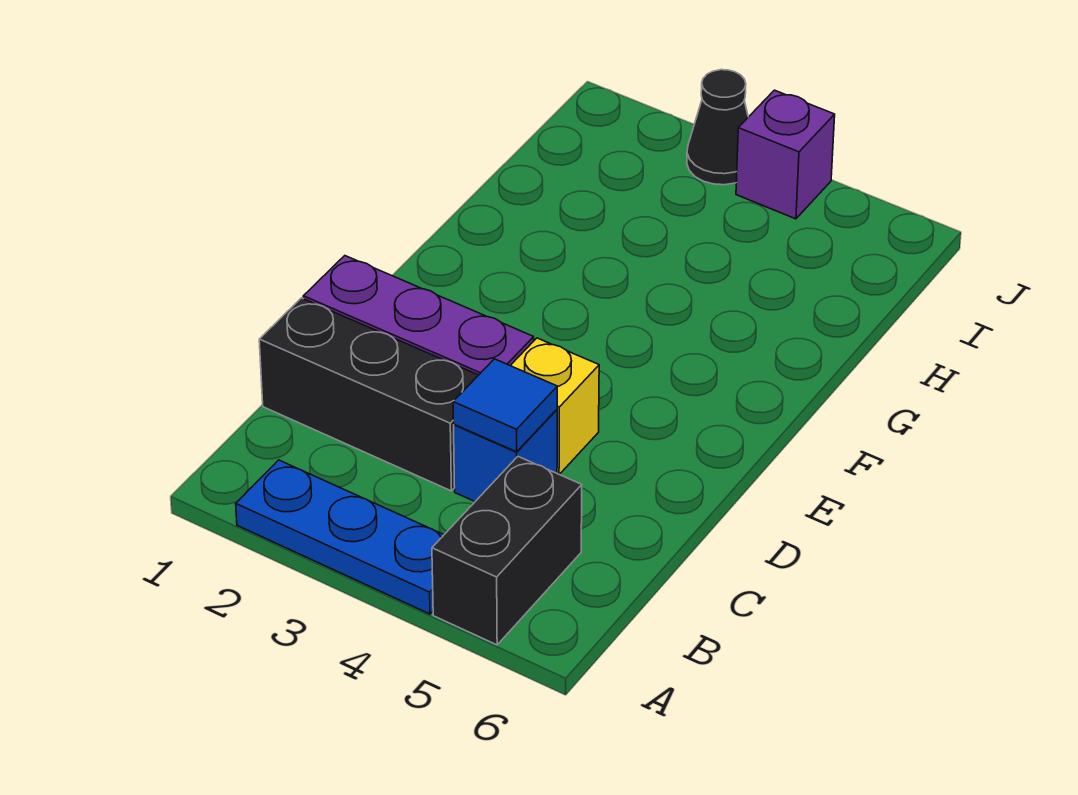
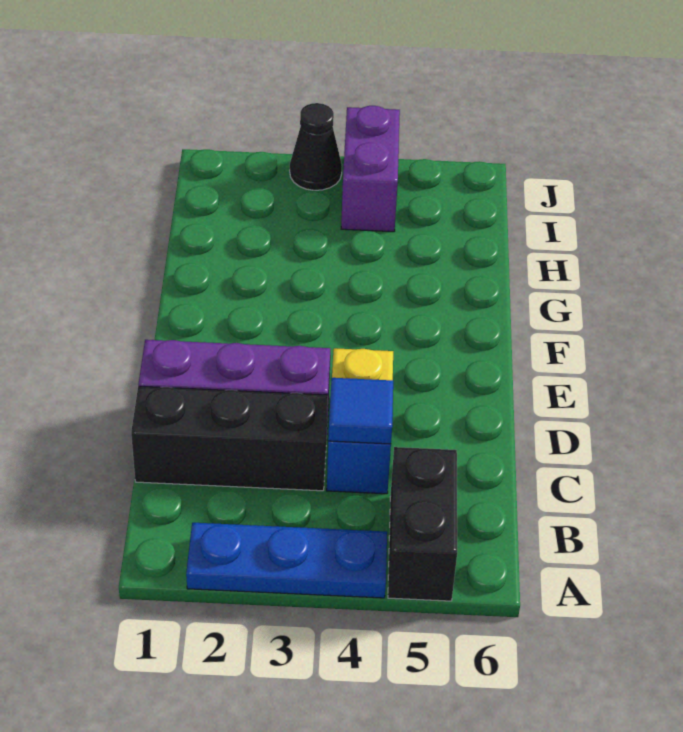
purple brick J4 level 1 -> purple brick I4:J4 level 1

